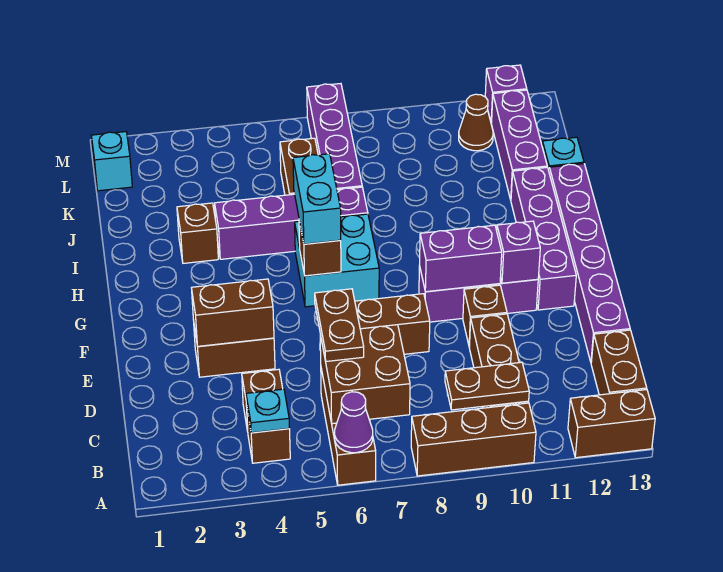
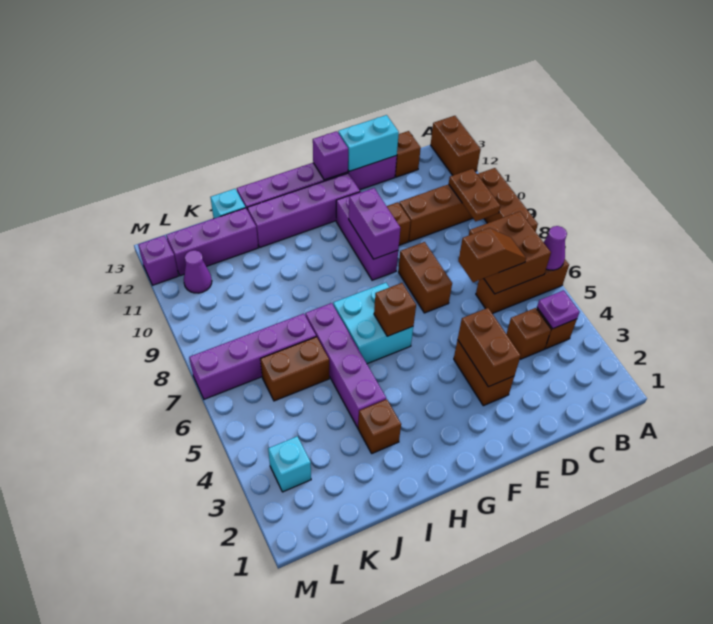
cyan plate B4 level 2 -> purple plate B4 level 2
brown brick B13:C13 level 1 -> brown brick C13 level 1
brown plate C6:D6 level 3 -> brown slope C6:D6 level 3 top D
purple brick F11 level 2 -> purple brick F13 level 2
cyan brick G6:H6 level 3 -> cyan brick D13:E13 level 2
cyan brick L1 level 1 -> cyan brick L3 level 1
brown cone L11 level 1 -> purple cone L11 level 1

